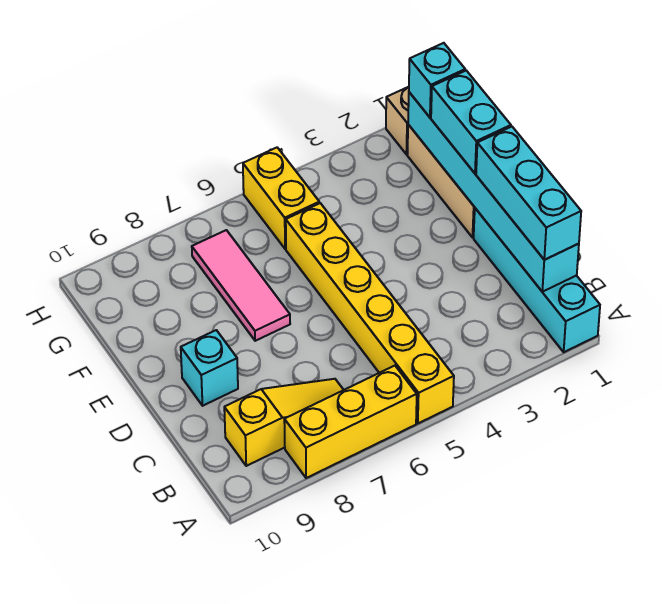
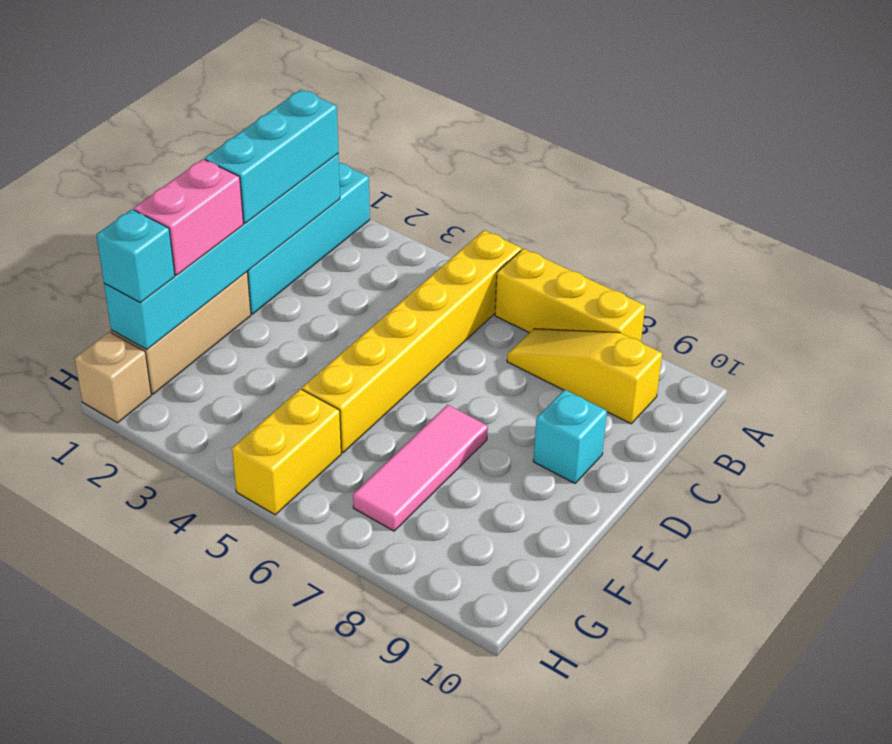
cyan brick E1:F1 level 3 -> pink brick E1:F1 level 3

